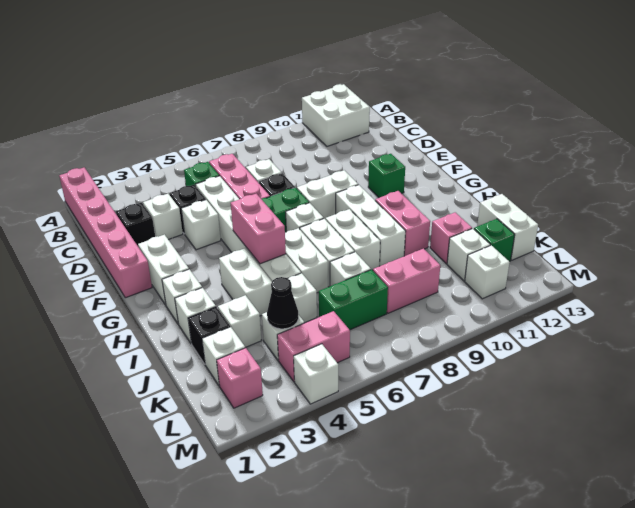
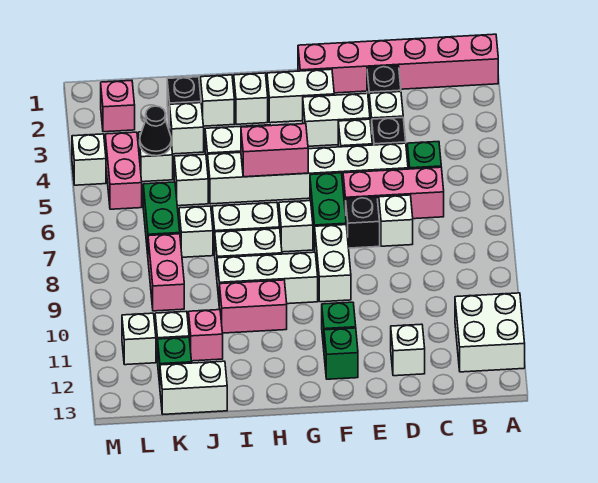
none -> green brick F12 level 1
white brick H6:I6 level 1 -> white brick E3:F3 level 1
white brick K2 level 1 -> white brick D12 level 1

